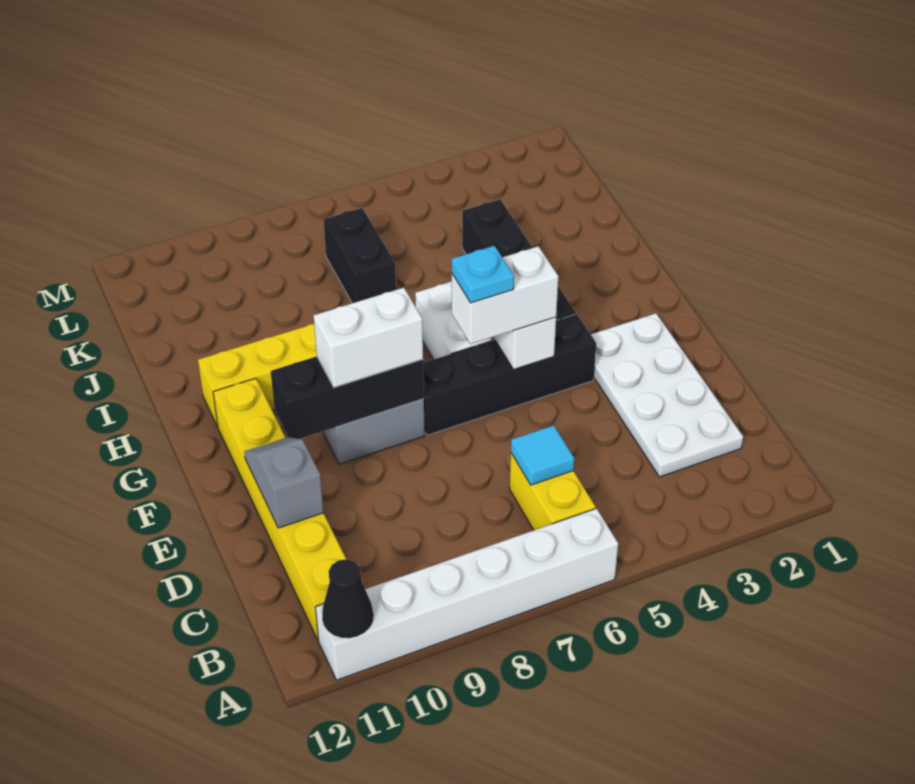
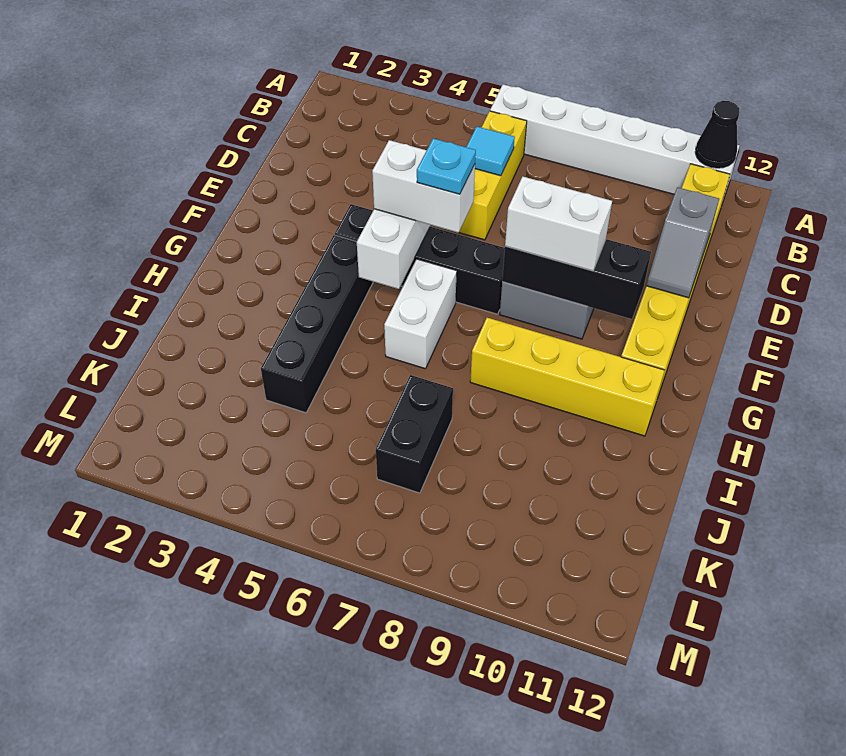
yellow brick B6:C6 level 1 -> yellow brick B6:D6 level 1
white plate C2:F3 level 1 -> none

